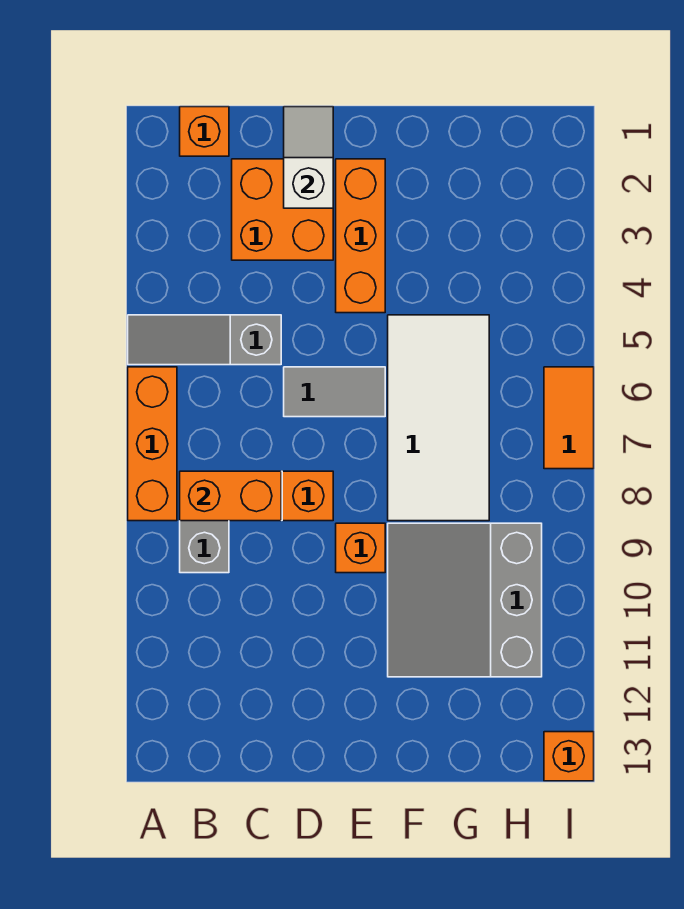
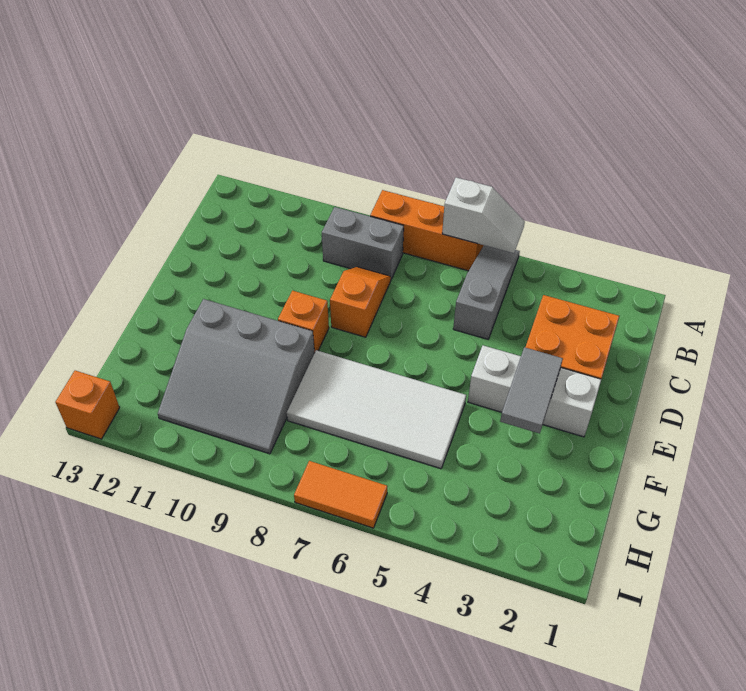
orange brick B1 level 1 -> none
orange brick B8:C8 level 2 -> none
white slope D1:D2 level 2 top 2 -> white slope A5:A6 level 2 top 6
grey tile D6:E6 level 1 -> grey tile E3:F3 level 2
orange brick E2:E4 level 1 -> white brick E2:E4 level 1
grey slope F9:H11 level 1 top H -> grey slope F9:H11 level 1 top F

